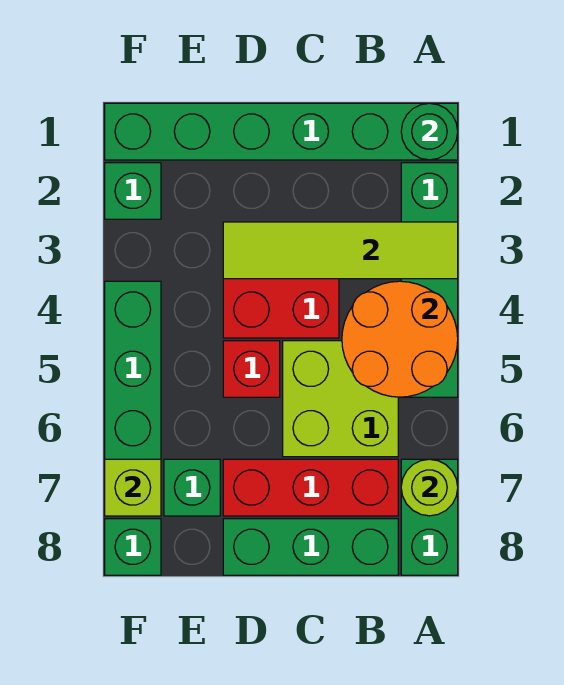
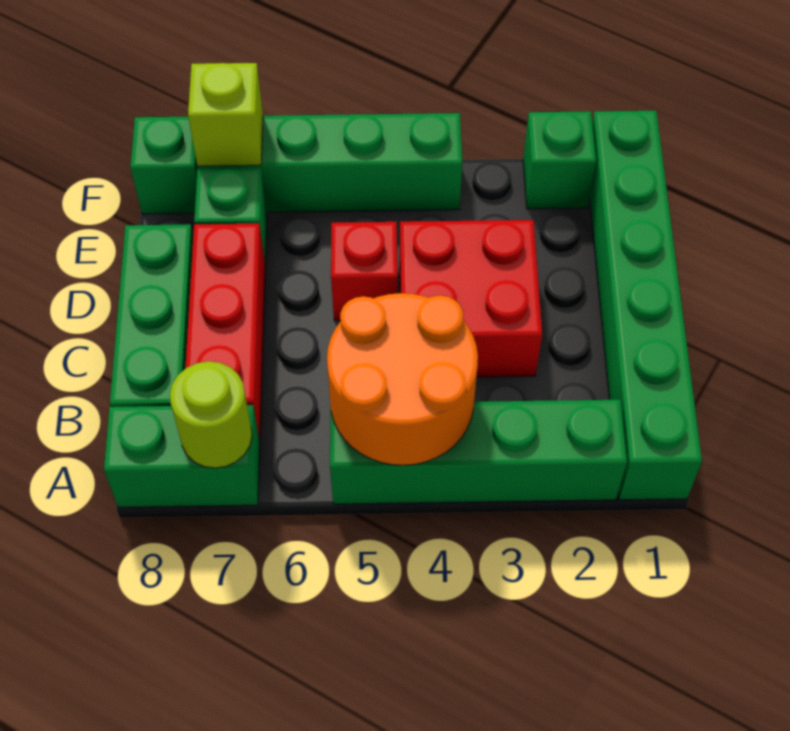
green round brick A1 level 2 -> none
lime tile A3:D3 level 2 -> none
lime brick B5:C6 level 1 -> none

